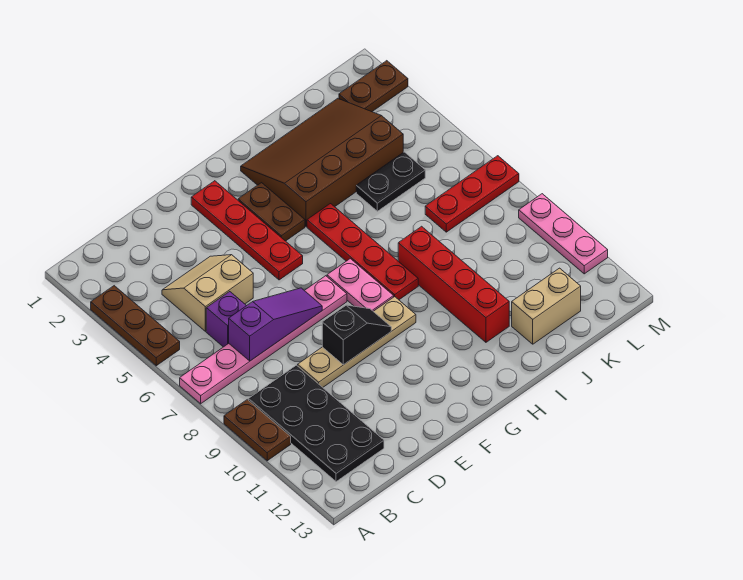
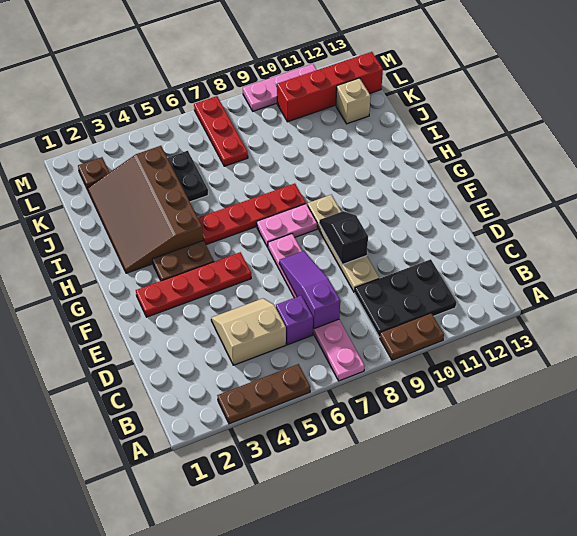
black plate B9:C12 level 1 -> black plate B9:C11 level 1
tan slope C4:D5 level 1 top 5 -> tan slope C4:D5 level 1 top C
red brick I8:I11 level 1 -> red brick L10:L13 level 1
tan brick J12:K12 level 1 -> tan brick K12 level 1
brown plate L2:M2 level 1 -> brown plate L2 level 1

